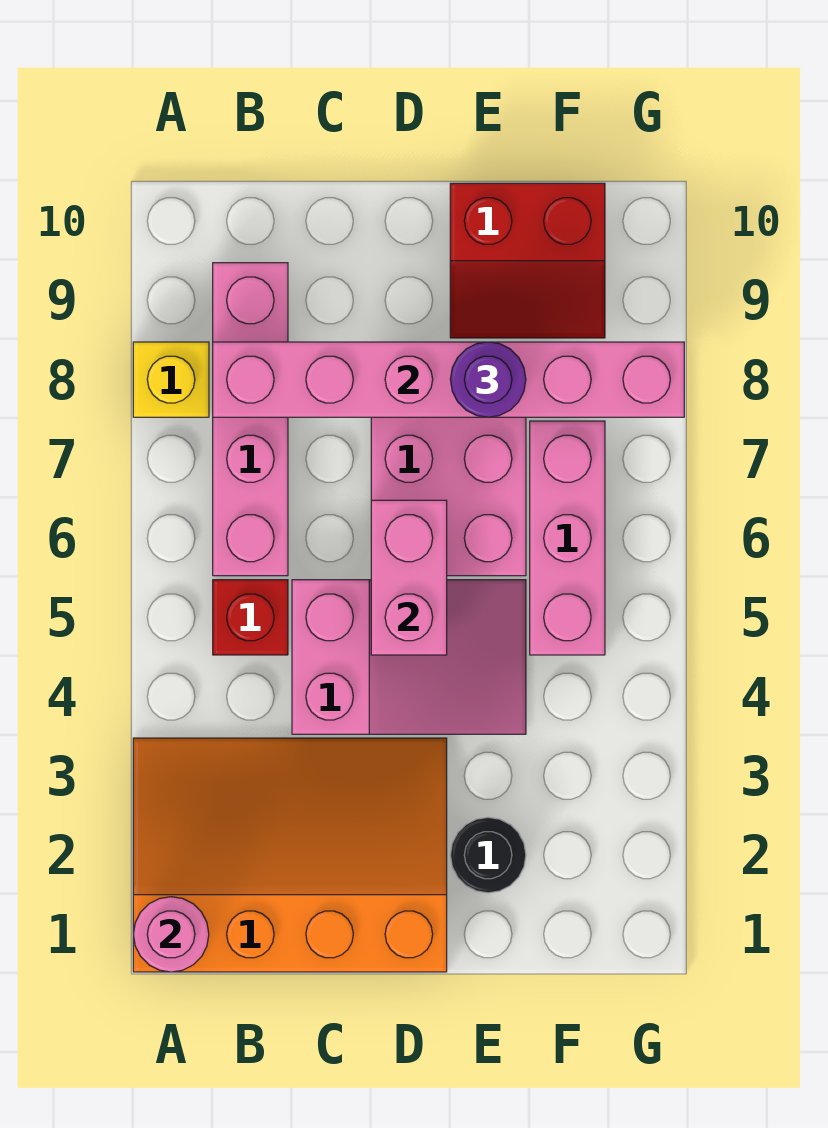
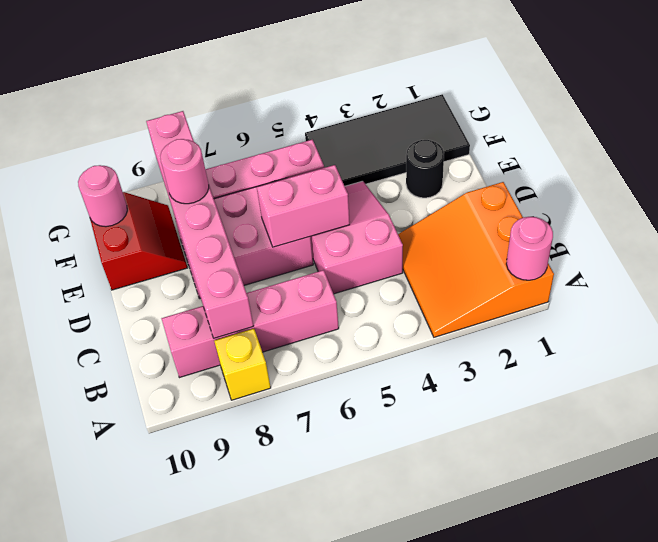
orange slope A1:D3 level 1 top 1 -> orange slope A1:C3 level 1 top 1
red brick B5 level 1 -> none
purple round brick E8 level 3 -> pink round brick E8 level 3
none -> black tile F1:G4 level 1
none -> pink round brick F10 level 2

